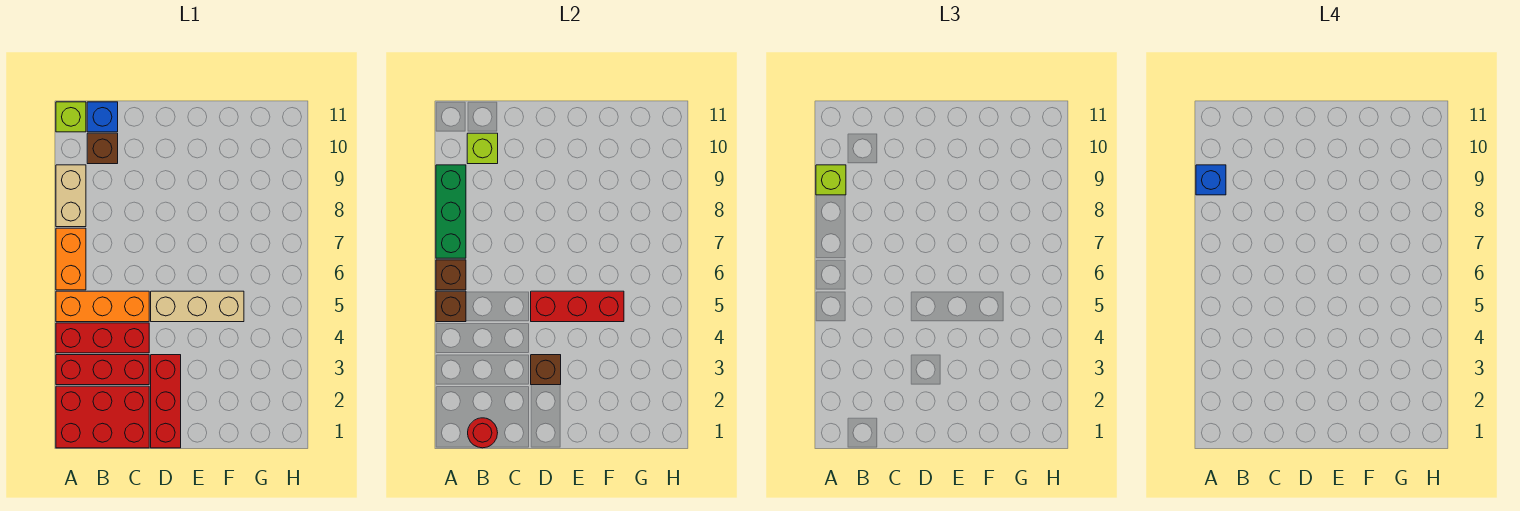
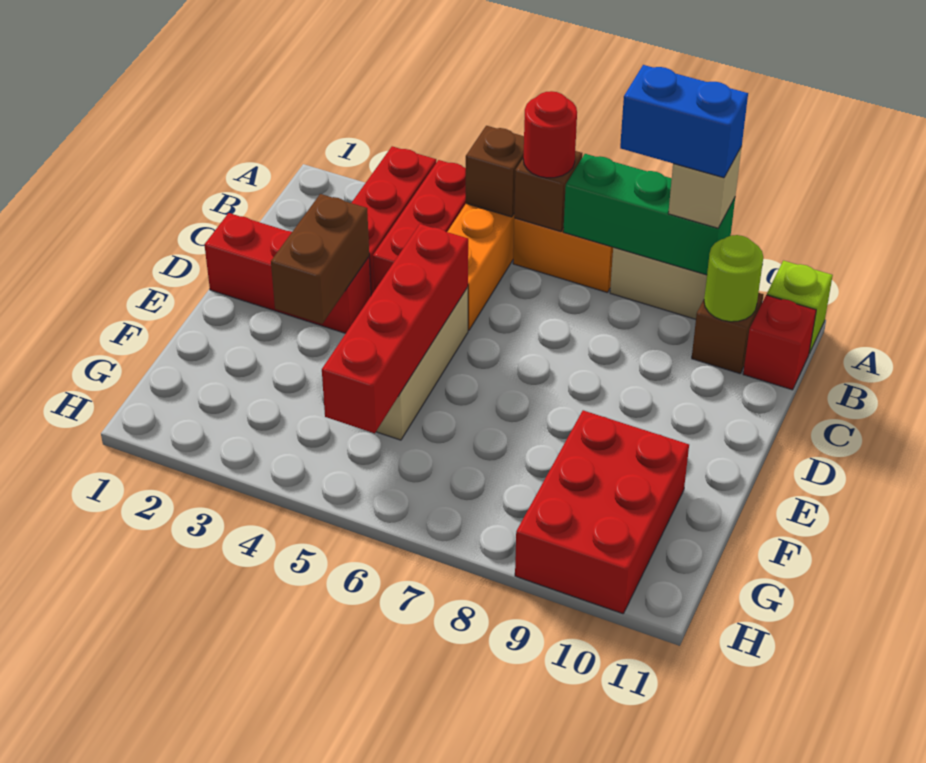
red brick A1:C2 level 1 -> red brick F9:H10 level 1
lime brick A9 level 3 -> tan brick A9 level 3
blue brick A9 level 4 -> blue brick A8:A9 level 4
red round brick B1 level 2 -> red round brick A6 level 3
lime brick B10 level 2 -> lime round brick B10 level 2
blue brick B11 level 1 -> red brick B11 level 1
brown brick D3 level 2 -> brown brick D3:E3 level 2
red brick D5:F5 level 2 -> red brick D5:G5 level 2

